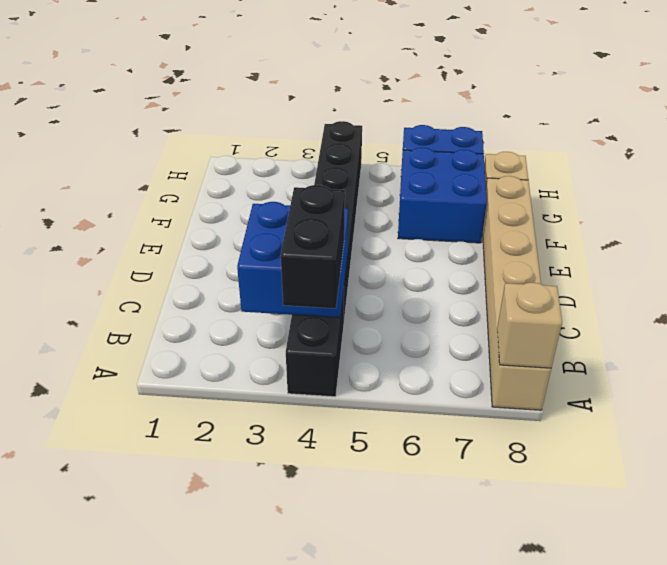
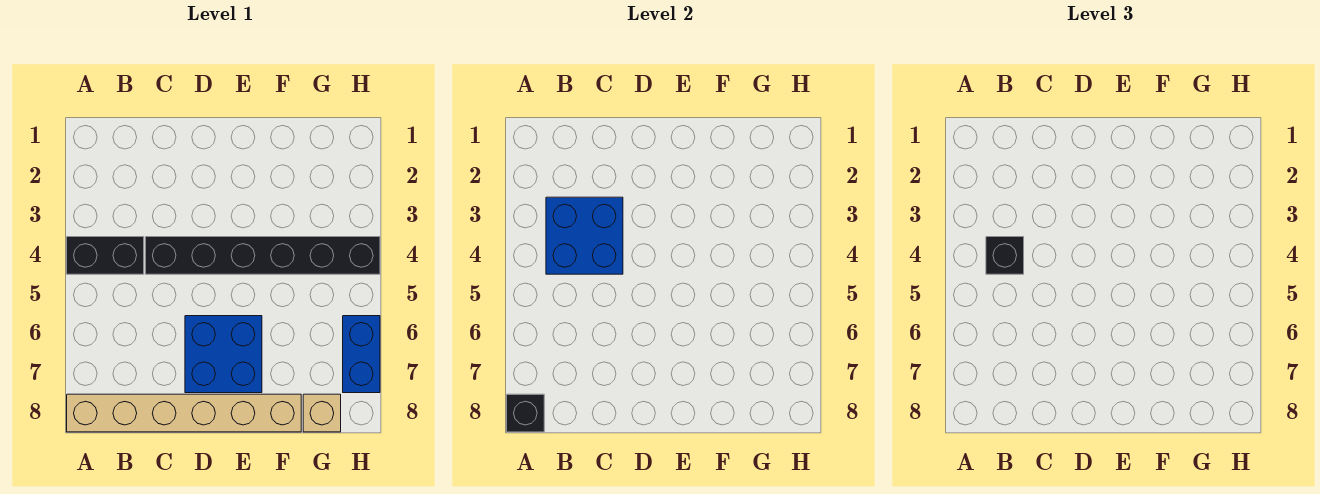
black brick A4:B4 level 3 -> black brick B4 level 3
tan brick A8 level 2 -> black brick A8 level 2
blue brick F6:G7 level 1 -> blue brick D6:E7 level 1

